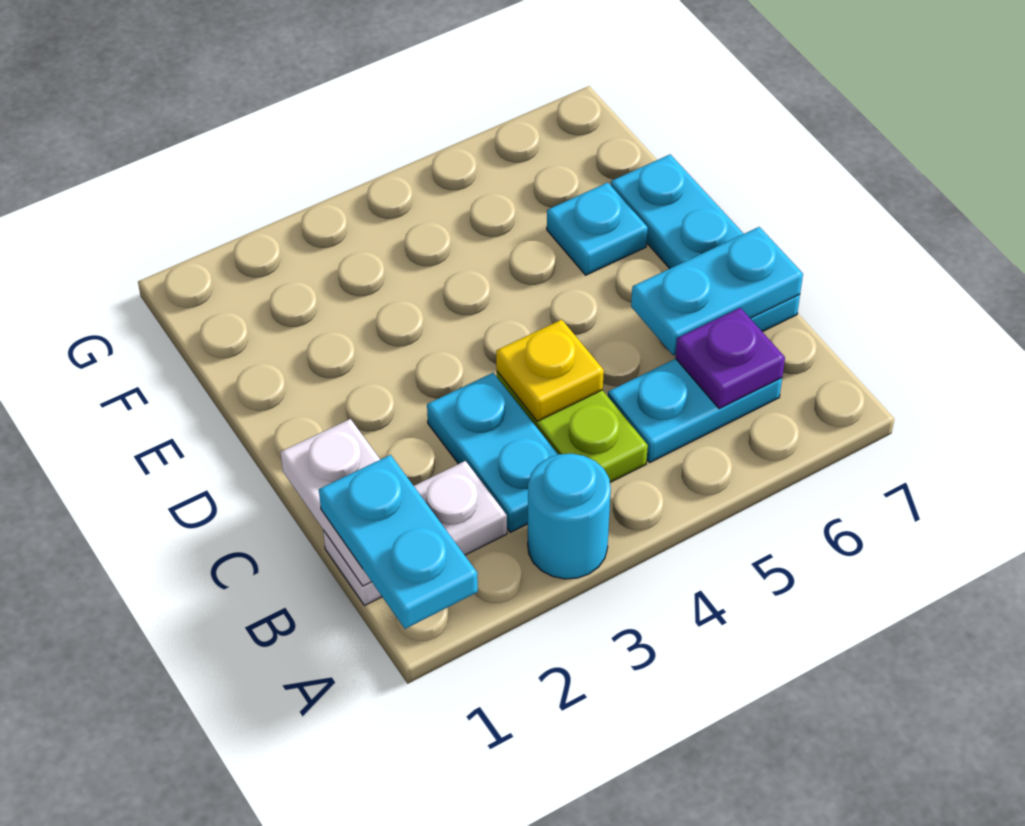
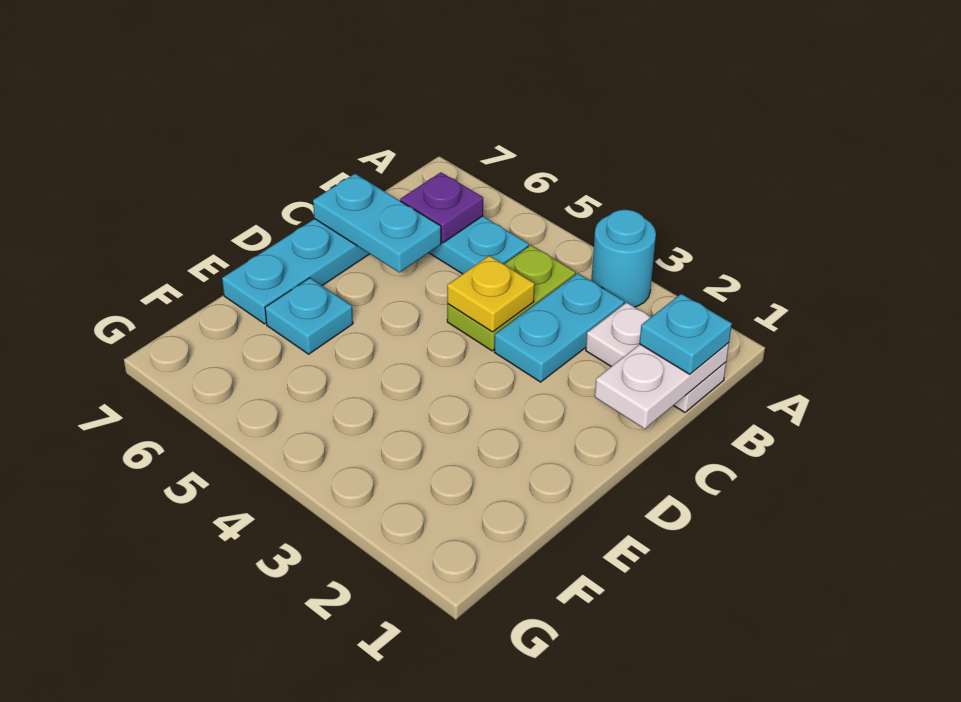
cyan plate A1:B1 level 3 -> cyan plate B1 level 3

